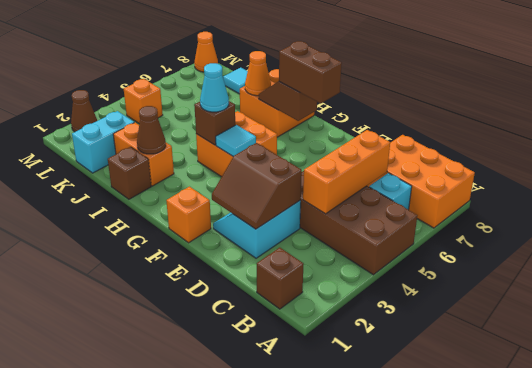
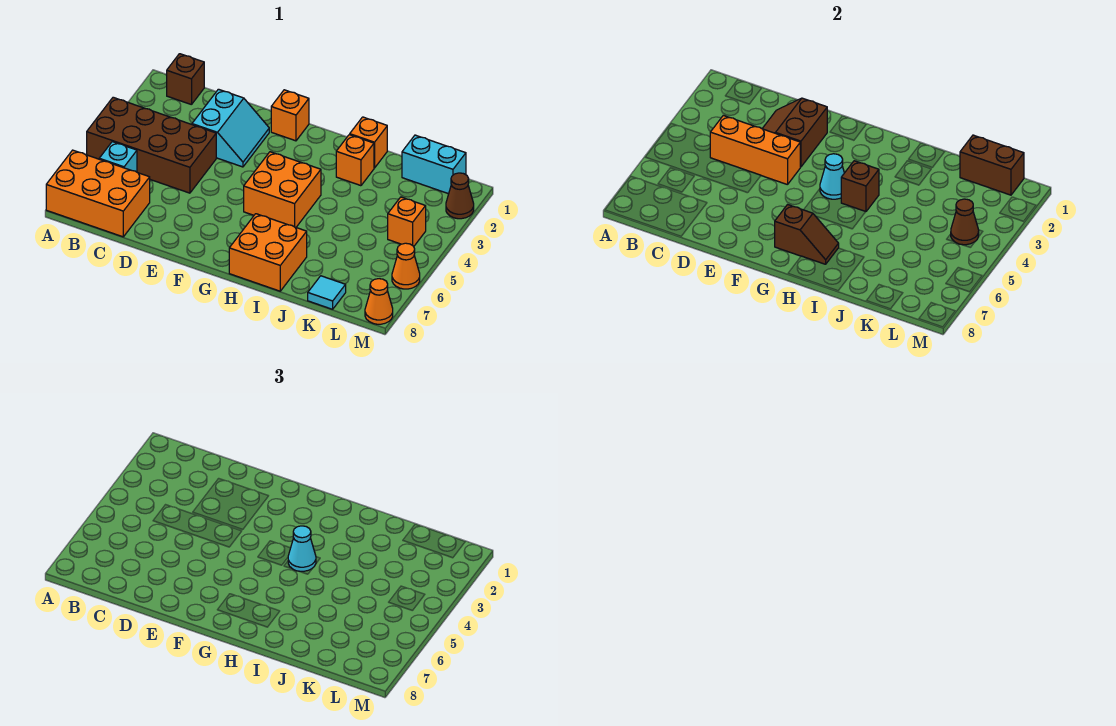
orange brick C4:C6 level 2 -> orange brick C4:E4 level 2
brown slope D2:E3 level 2 top 3 -> brown slope D2:E3 level 2 top E
brown brick F7:G7 level 3 -> brown brick K1:L1 level 2
cyan tile G4 level 2 -> cyan cone G4 level 2
brown brick I1 level 1 -> orange brick I1 level 1
orange brick I2:J2 level 1 -> orange brick I2 level 1
brown cone I2 level 2 -> brown cone L4 level 2
orange cone I7 level 2 -> orange cone M6 level 1
cyan brick K1:K2 level 1 -> cyan brick K1:L1 level 1

